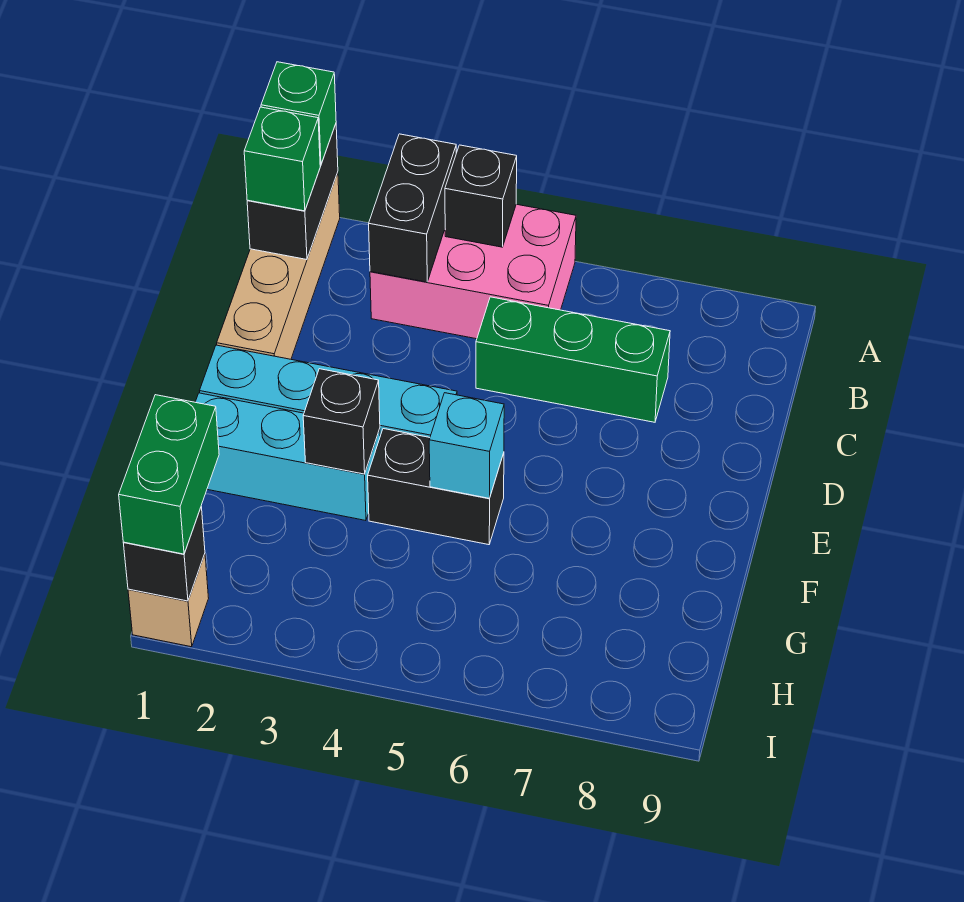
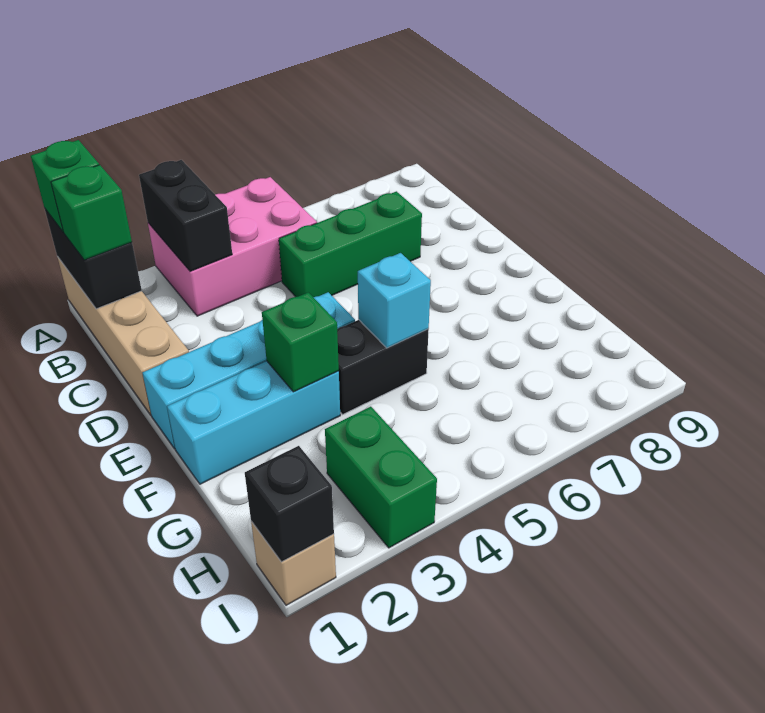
black brick A4 level 2 -> none
black brick F3 level 2 -> green brick F3 level 2
green brick H1:I1 level 3 -> green brick H3:I3 level 1

